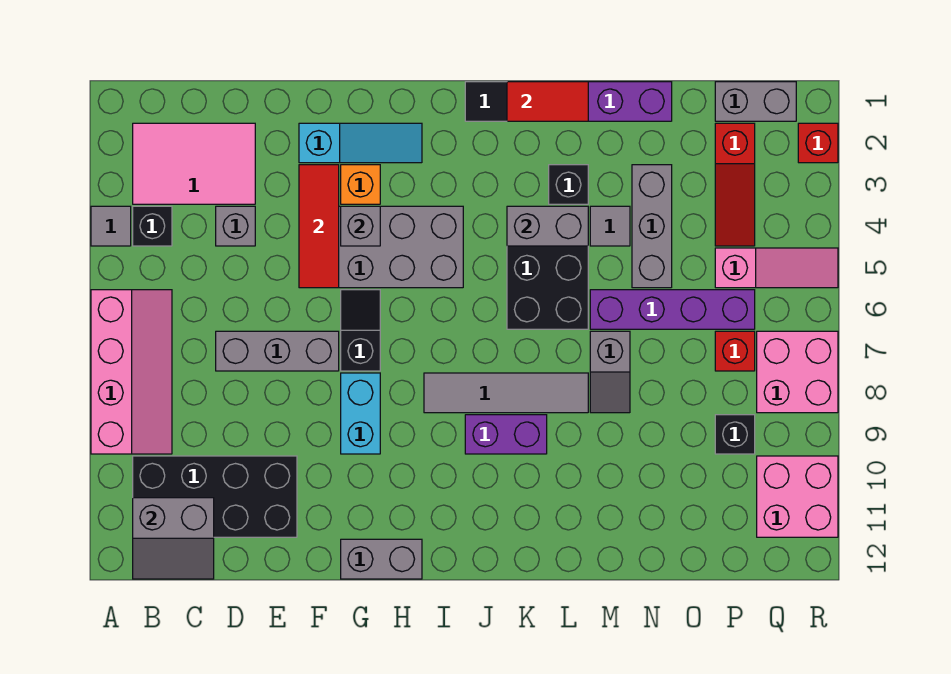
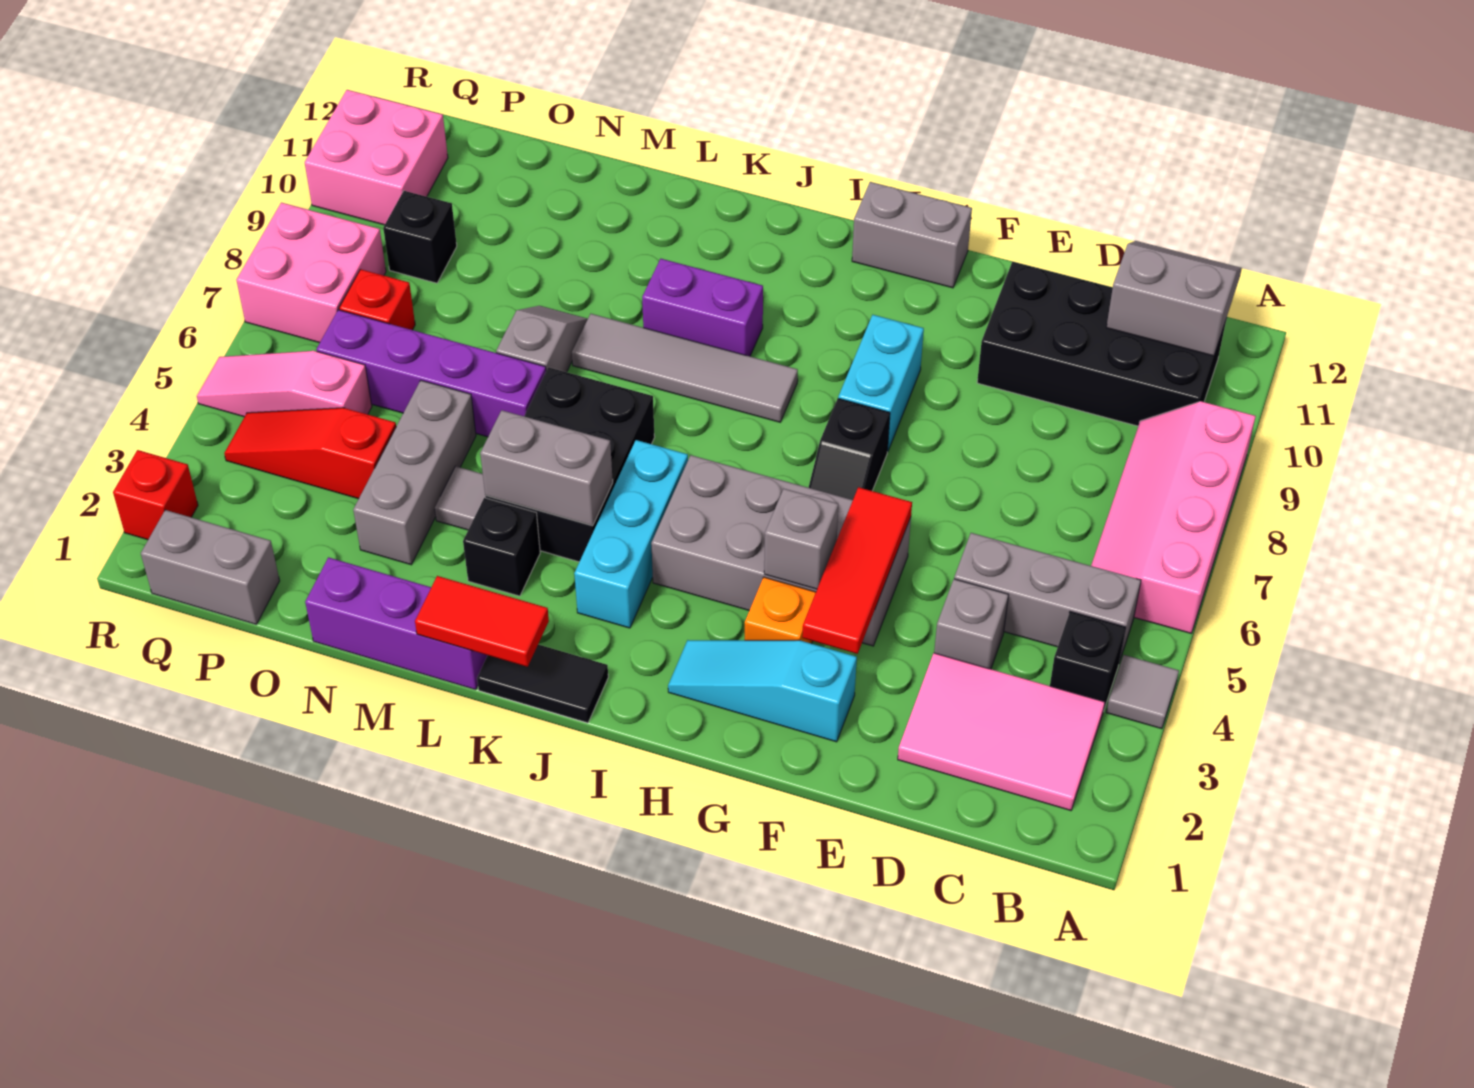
grey brick D7:F7 level 1 -> grey brick B5:D5 level 1
none -> cyan brick J3:J5 level 1
red slope P2:P4 level 1 top 2 -> red slope O4:Q4 level 1 top O

